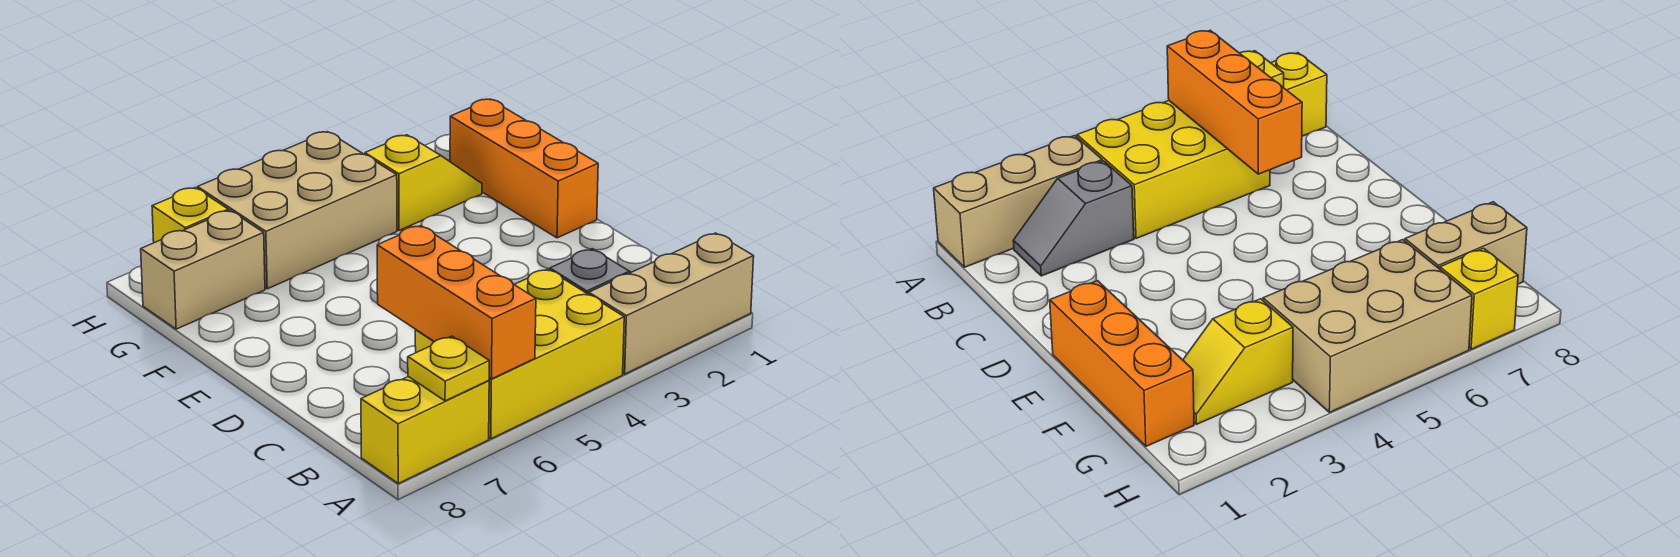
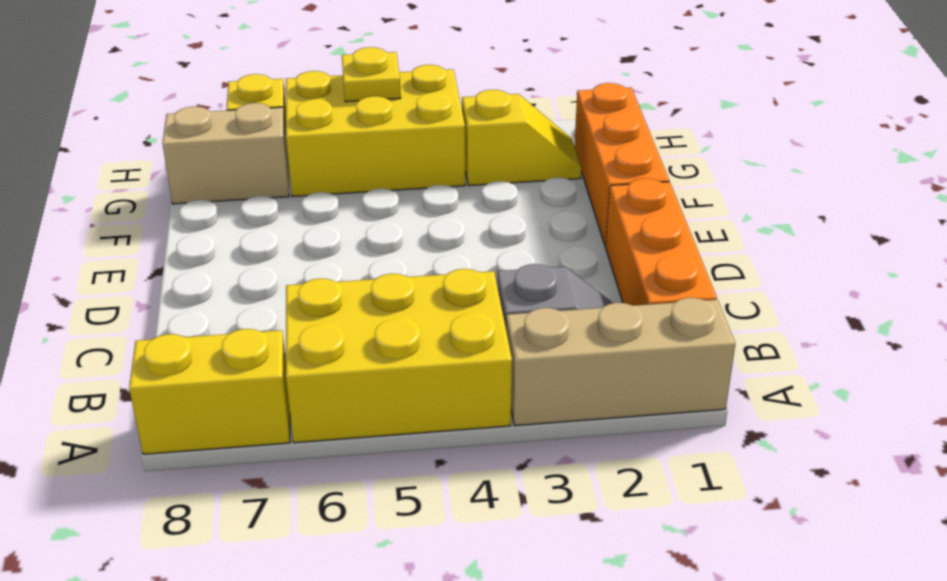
orange brick A6:C6 level 2 -> orange brick B1:D1 level 1
yellow plate A7 level 2 -> yellow plate H5 level 2
tan brick G4:H6 level 1 -> yellow brick G4:H6 level 1

